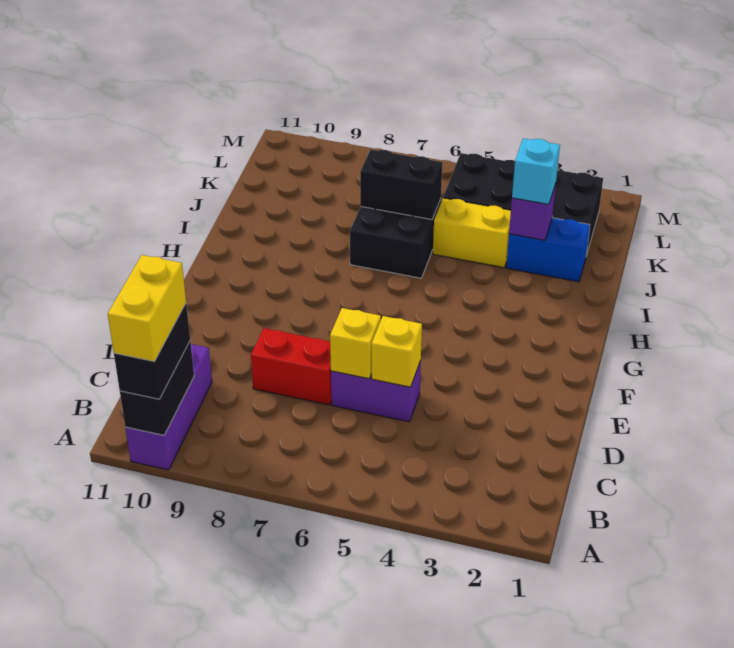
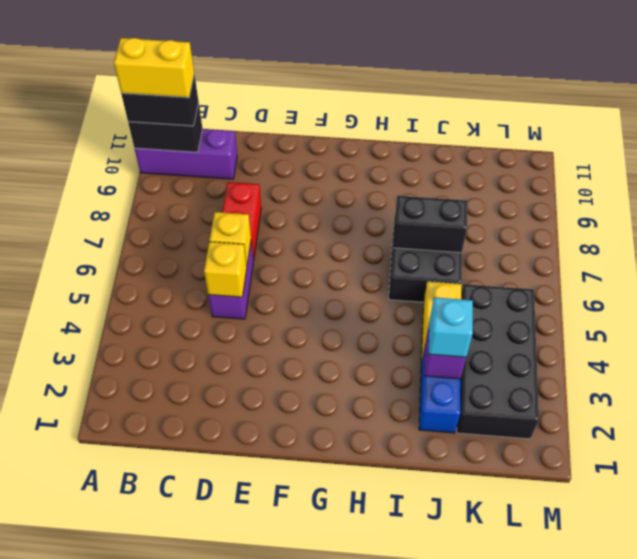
black brick J6:J7 level 2 -> black brick I7:J7 level 2

